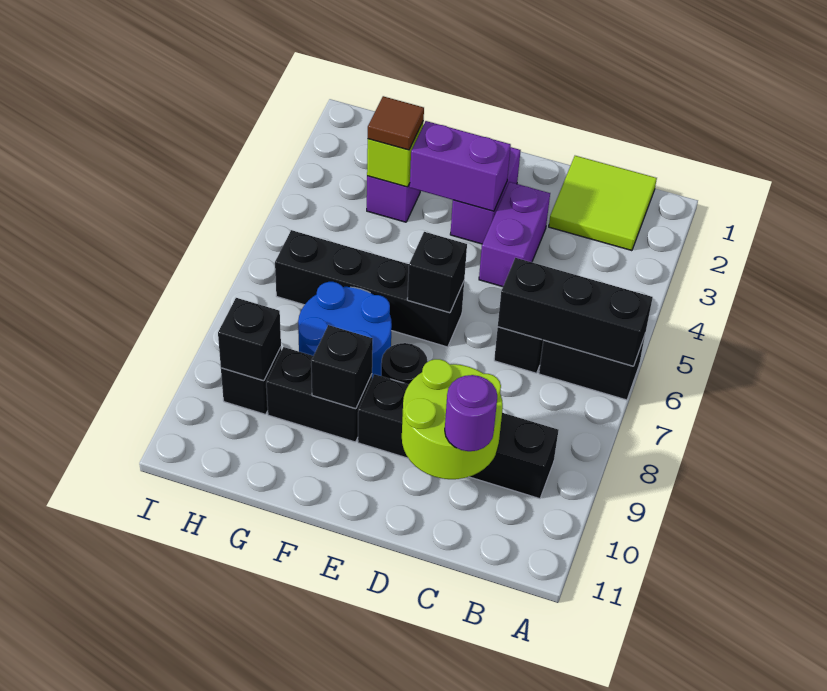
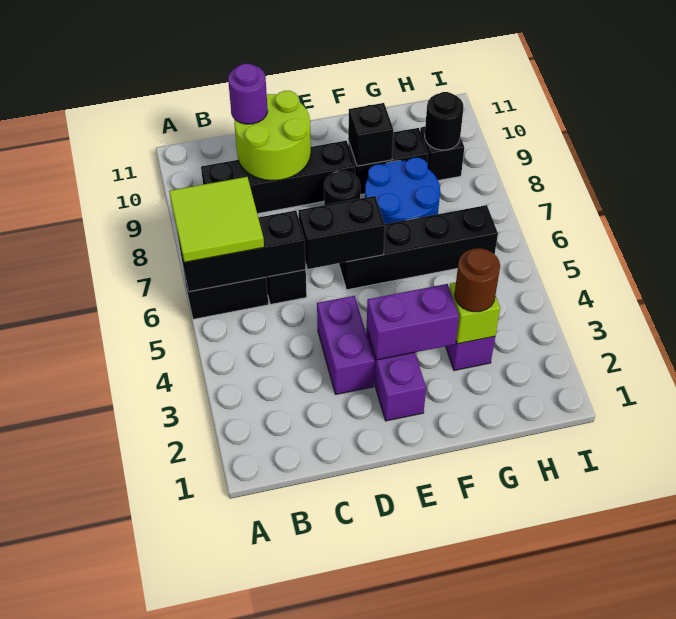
lime tile B1:C2 level 1 -> lime tile A6:B7 level 3
black brick E6 level 2 -> black brick D6:E6 level 2
brown tile G3 level 3 -> brown round brick G3 level 3
black brick H9 level 2 -> black round brick H9 level 2

